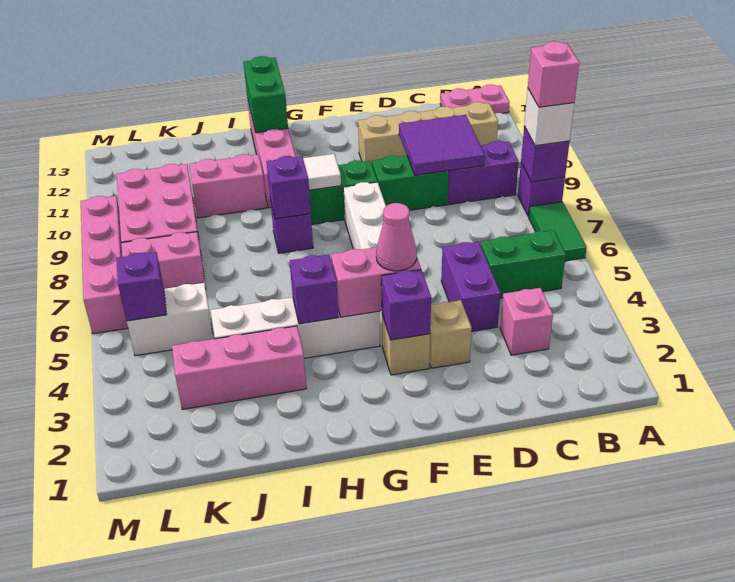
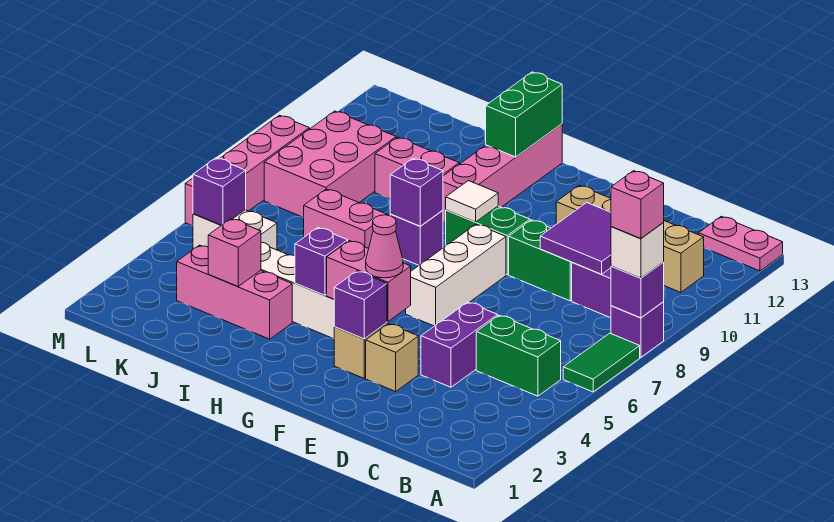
pink brick C3 level 1 -> pink brick J3 level 2
pink brick K7:L7 level 1 -> pink brick I7:J7 level 1

